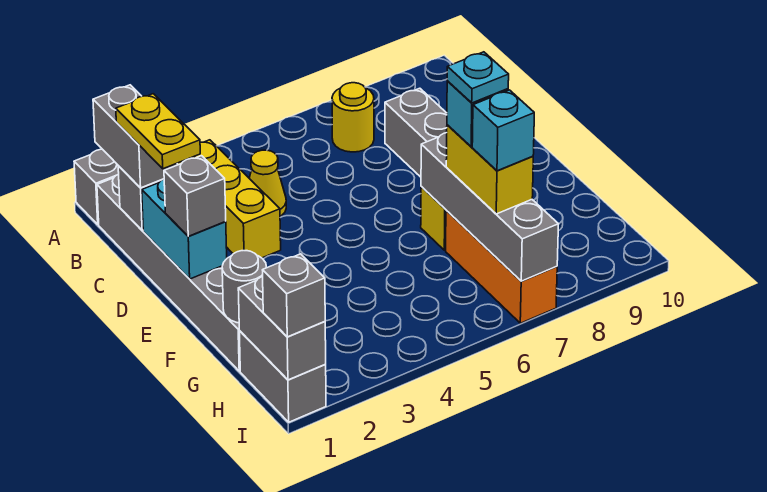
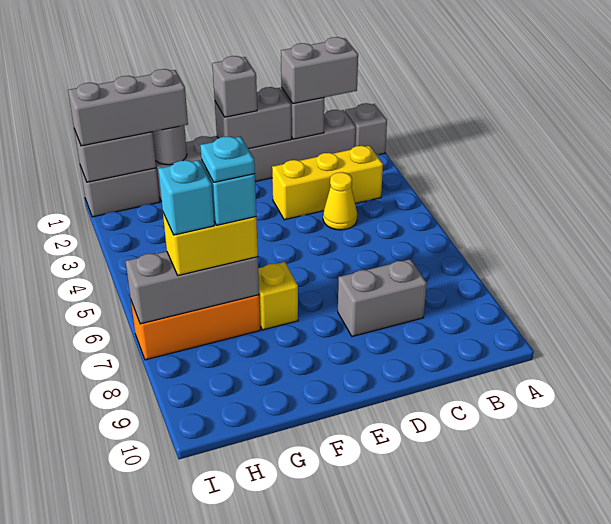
yellow round brick B7 level 1 -> none
yellow plate C1:D1 level 4 -> none
cyan brick D1:E1 level 2 -> grey brick D1:E1 level 2
grey brick F7:I7 level 2 -> grey brick G7:I7 level 2
grey brick I1 level 3 -> grey brick G1:I1 level 3

